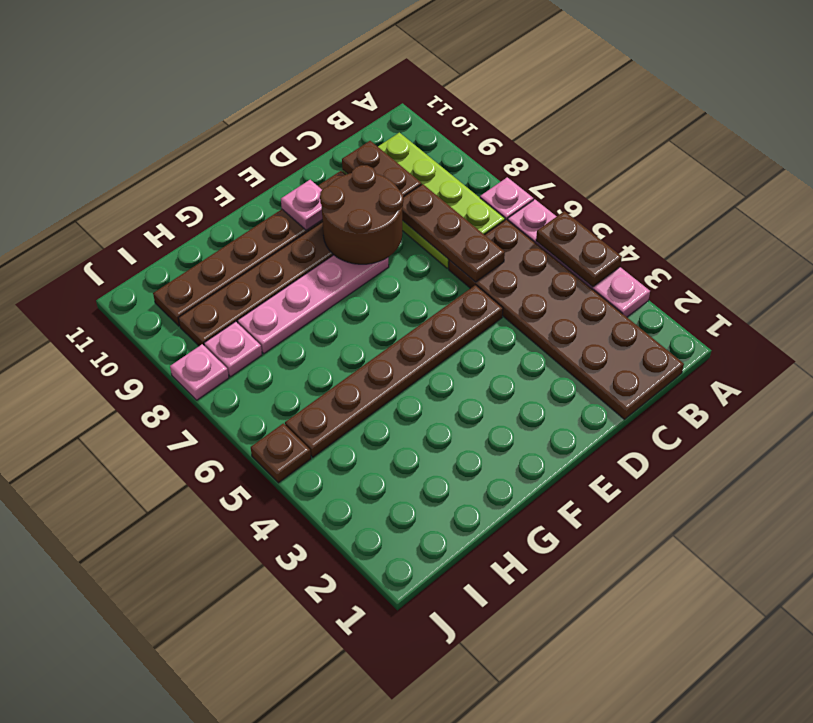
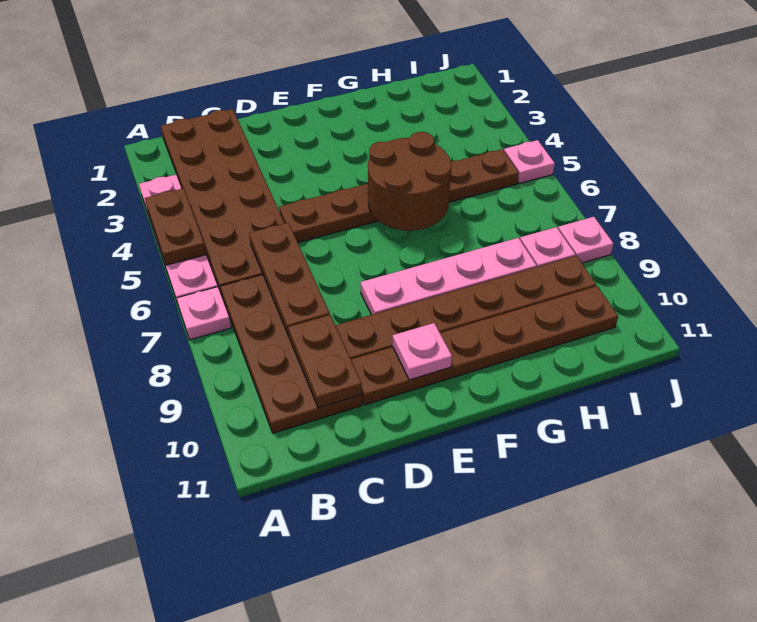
lime plate B7:C10 level 1 -> brown plate B7:C10 level 1
brown round brick D8:E9 level 2 -> brown round brick F5:G6 level 2
brown plate J5 level 1 -> pink plate J5 level 1

